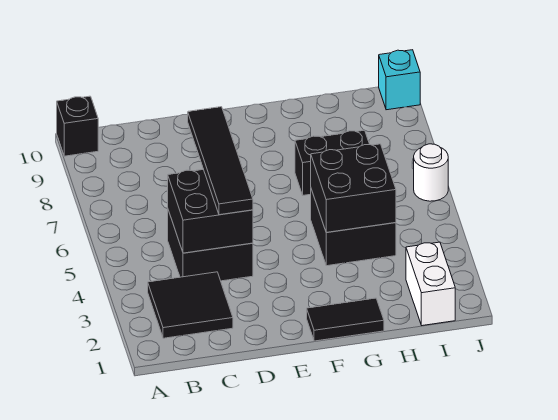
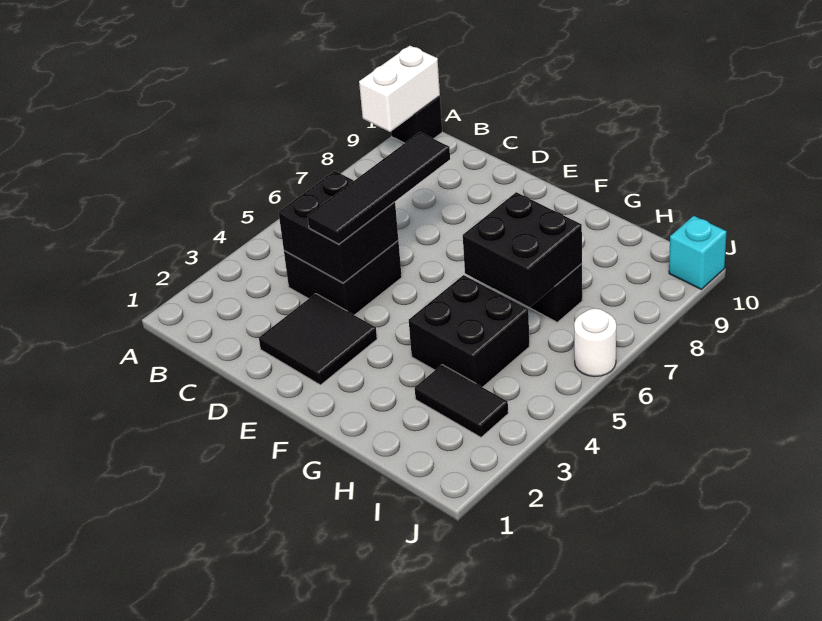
black tile B2:C3 level 1 -> black tile D2:E3 level 1
black tile F1:G1 level 1 -> black tile H3:I3 level 1
black brick G4:H5 level 2 -> black brick G6:H7 level 2
white brick I1:I2 level 1 -> white brick A9:A10 level 2

